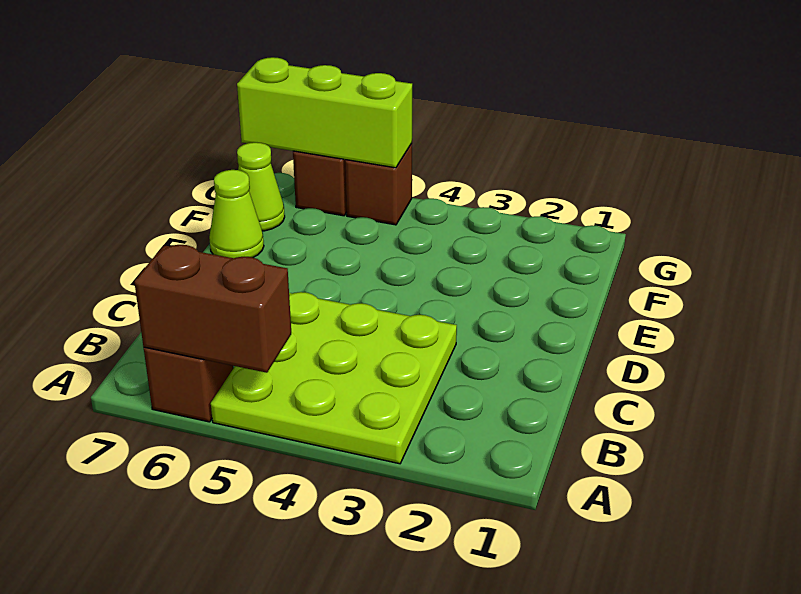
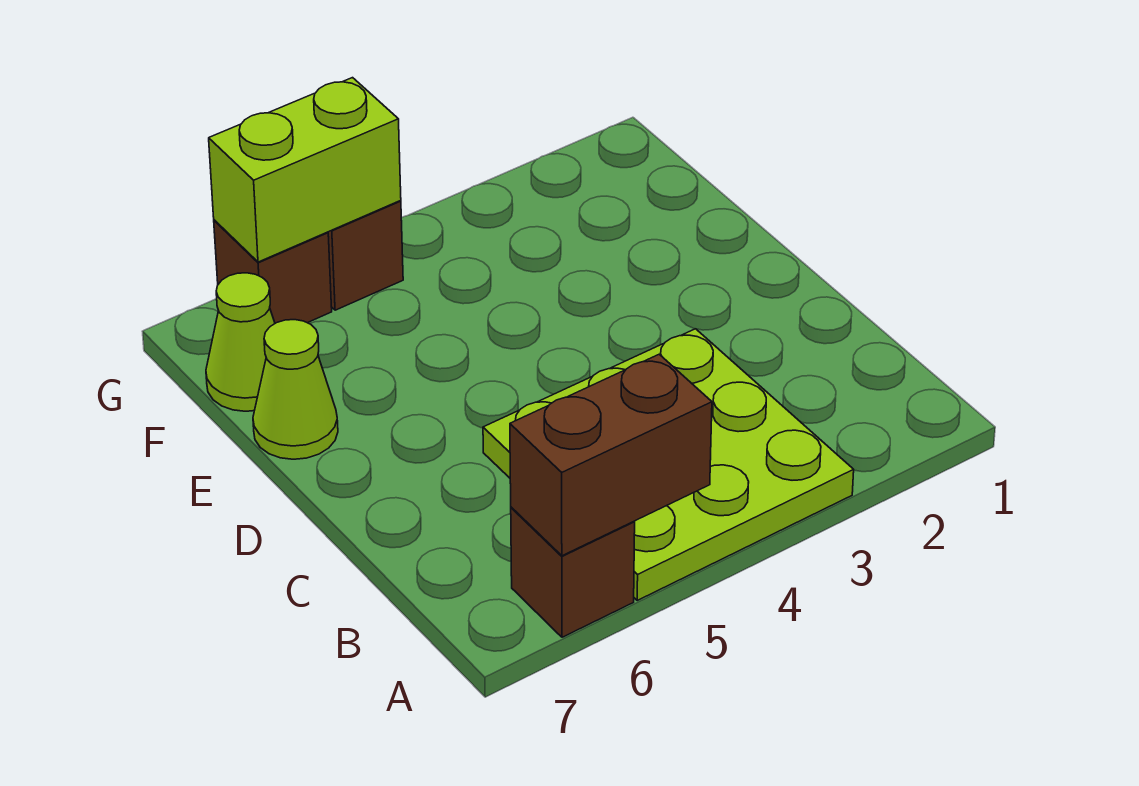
lime brick G5:G7 level 2 -> lime brick G5:G6 level 2

